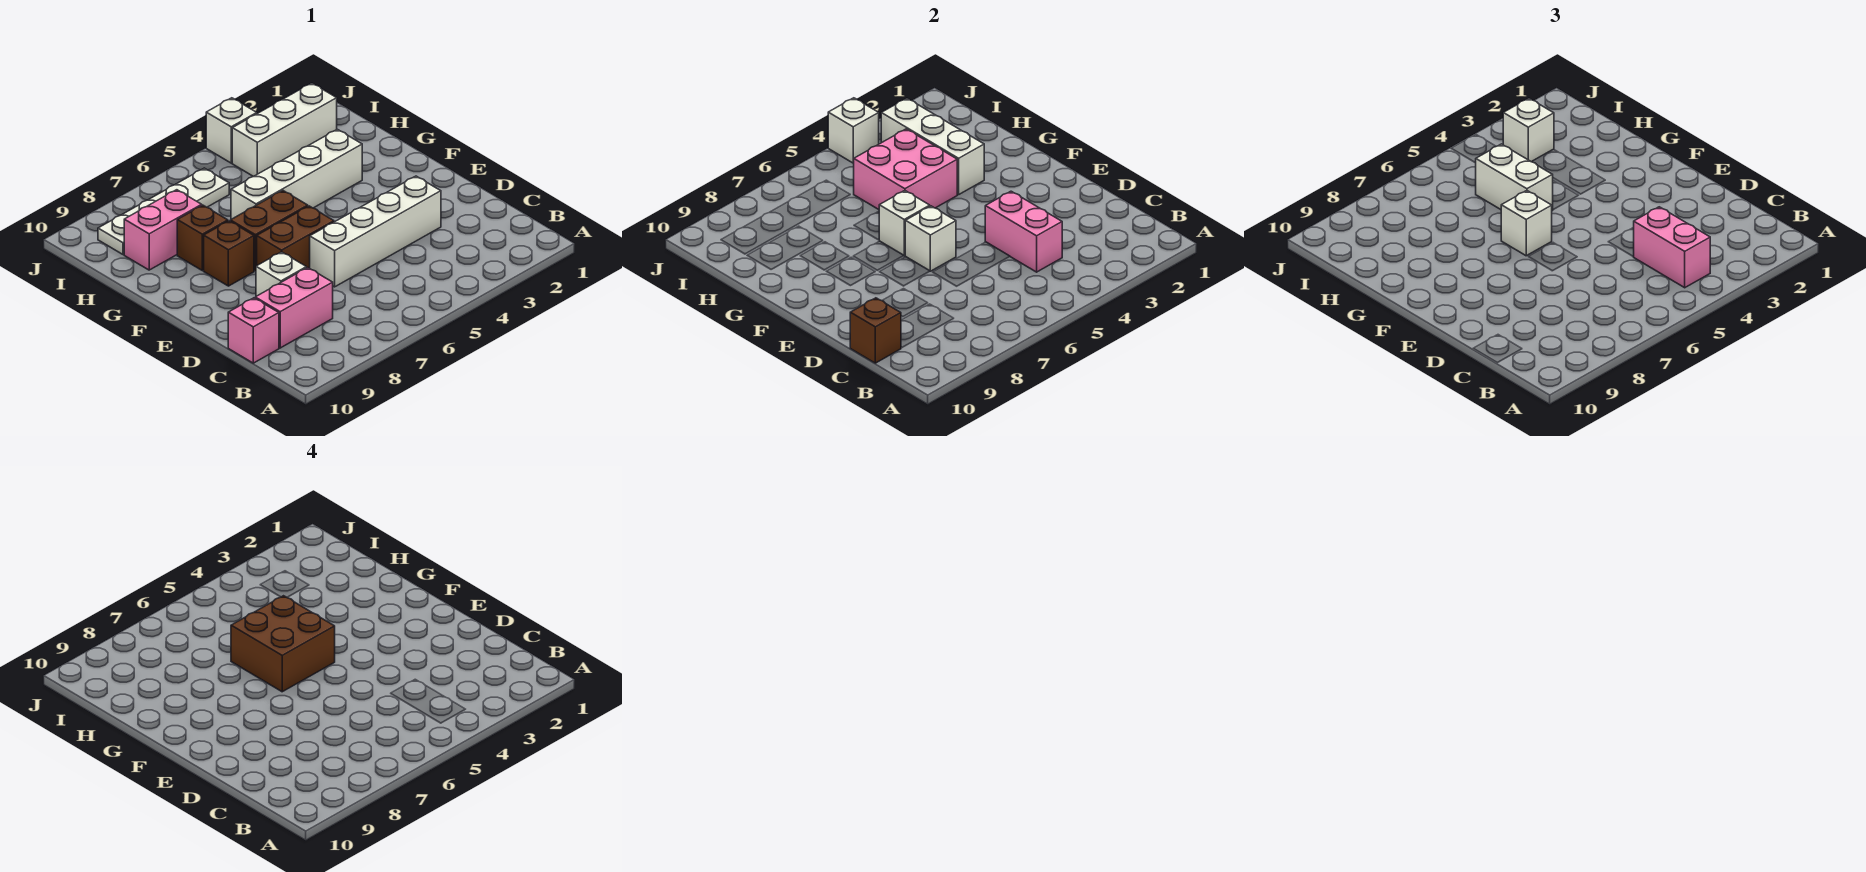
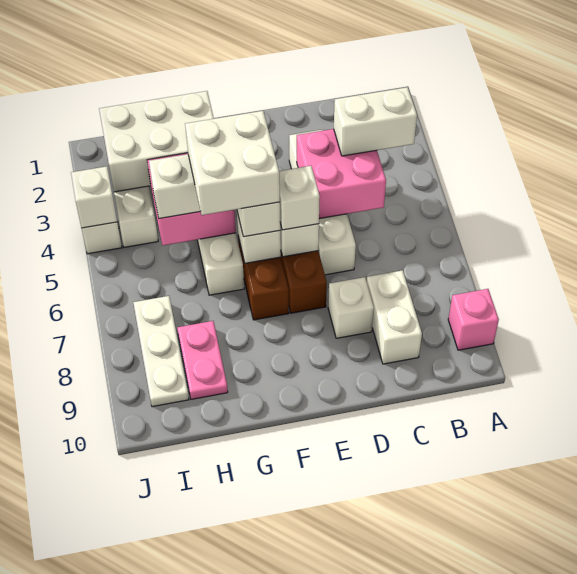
pink brick B4:C4 level 3 -> white brick B4:C4 level 3
pink brick C4:D4 level 2 -> pink brick C4:D5 level 2
pink brick C8:C9 level 1 -> white brick C8:C9 level 1
pink brick C10 level 1 -> pink brick A9 level 1
brown brick C10 level 2 -> none
brown brick F5:G6 level 4 -> white brick F5:G6 level 4
brown brick F8 level 1 -> none
white brick G3:I3 level 2 -> white brick G2:I3 level 2
brown brick G8 level 1 -> none
pink brick H8:H9 level 1 -> pink plate H8:H9 level 1
white brick I3 level 3 -> white brick E6 level 3
white plate I6:I9 level 1 -> white plate I7:I9 level 1

